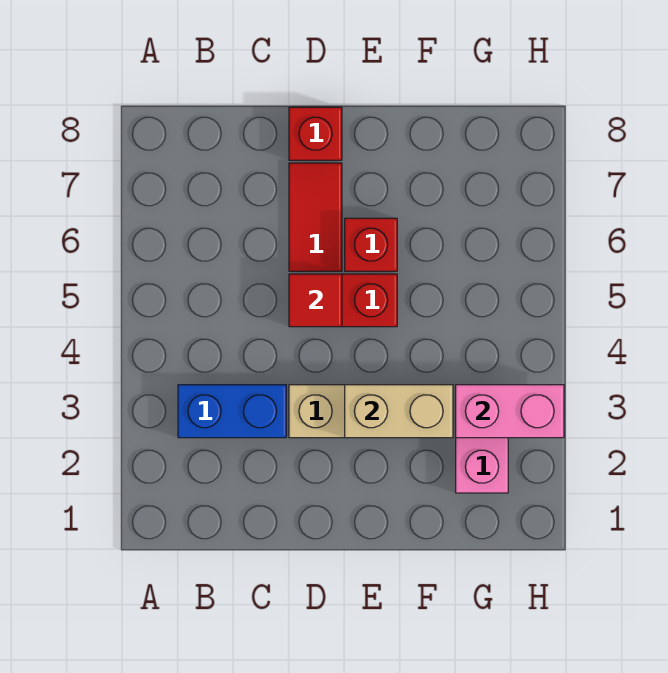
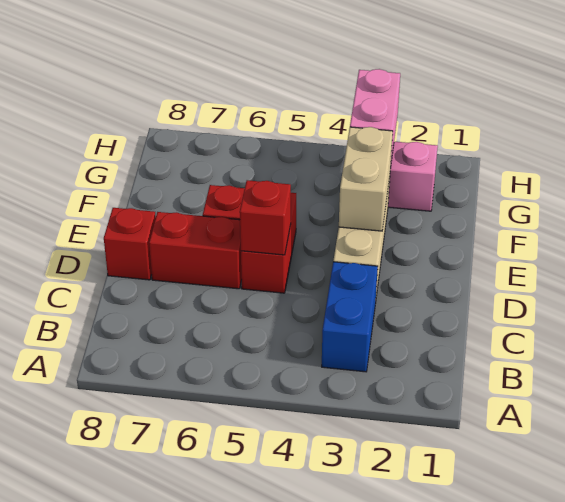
red tile D5 level 2 -> red brick D5 level 2
red tile D6:D7 level 1 -> red brick D6:D7 level 1

